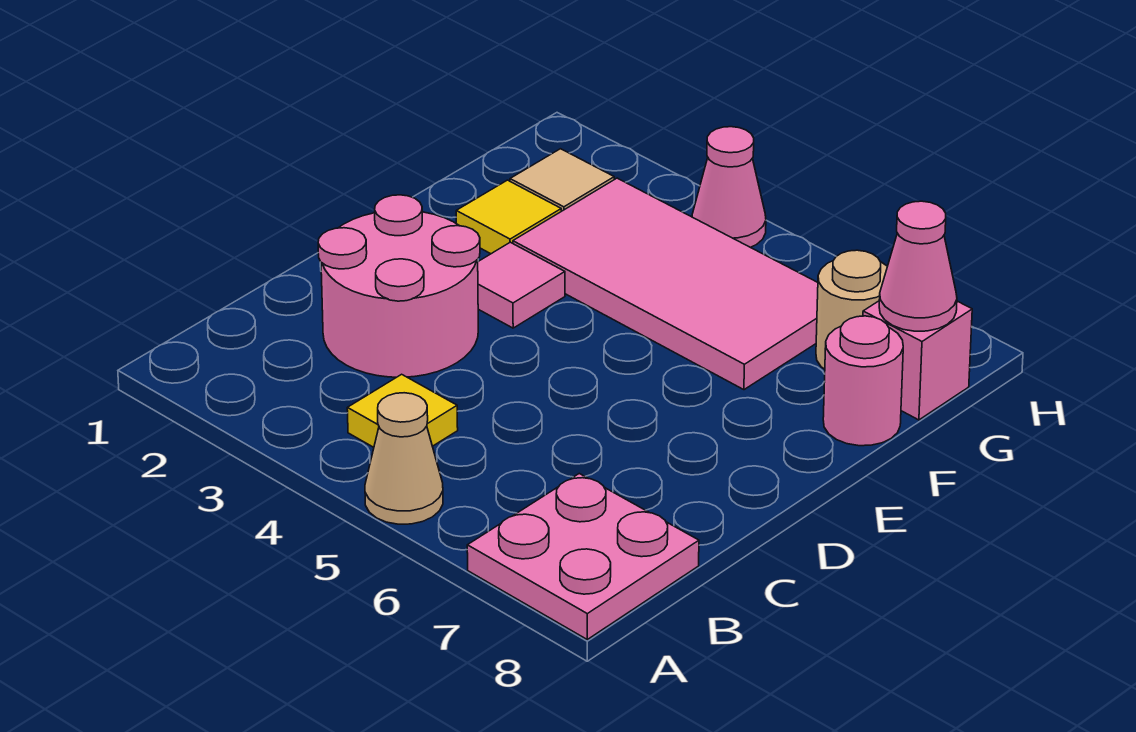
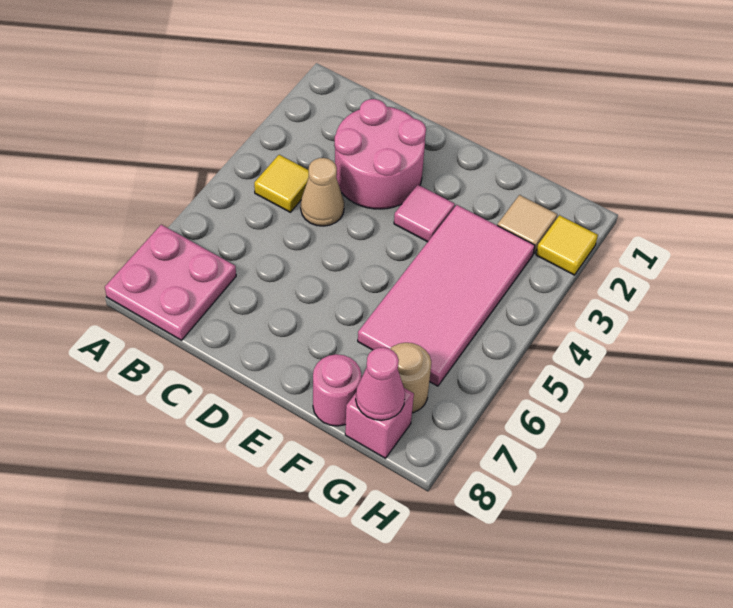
tan cone A5 level 1 -> tan cone C4 level 1
yellow tile F2 level 1 -> yellow tile H2 level 1
pink cone H4 level 1 -> none

